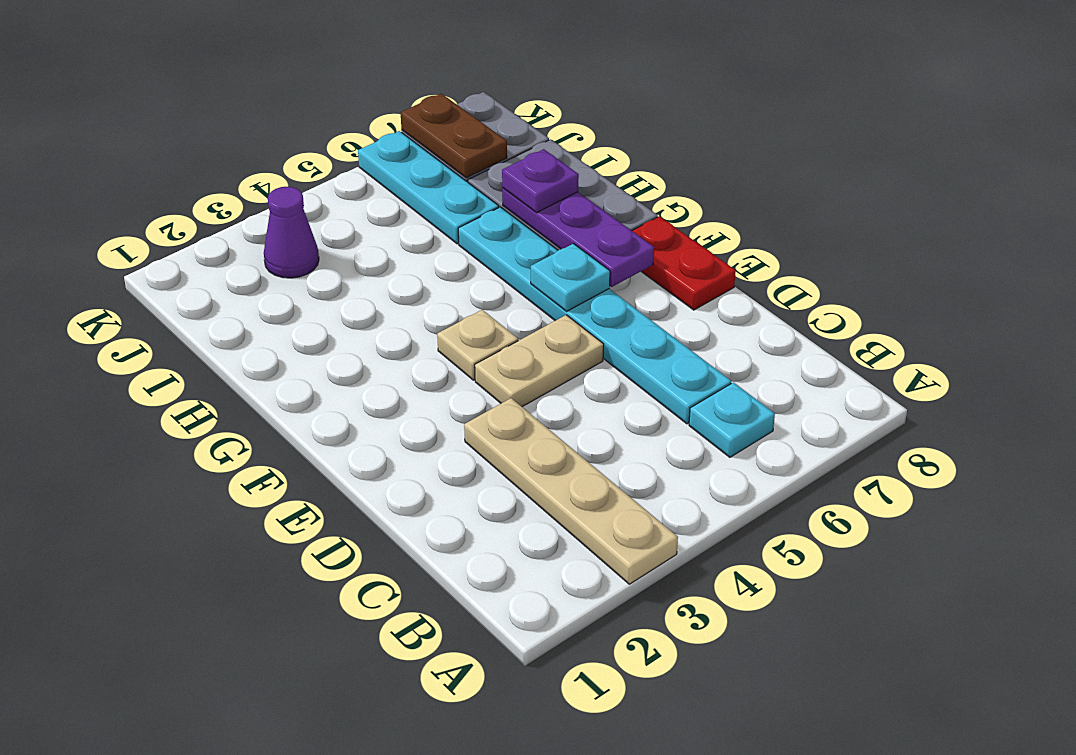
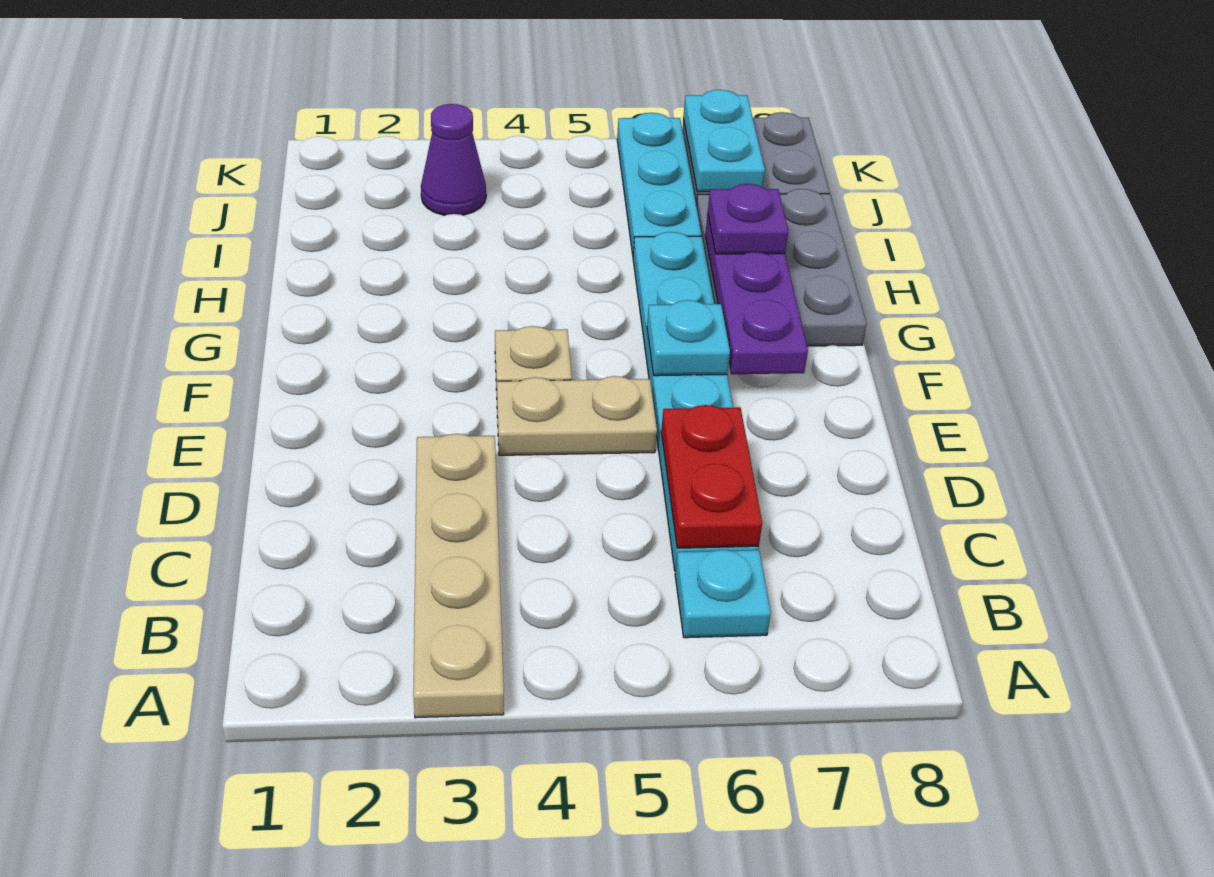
red plate E8:F8 level 1 -> red plate C6:D6 level 2
brown plate J7:K7 level 2 -> cyan plate J7:K7 level 2

